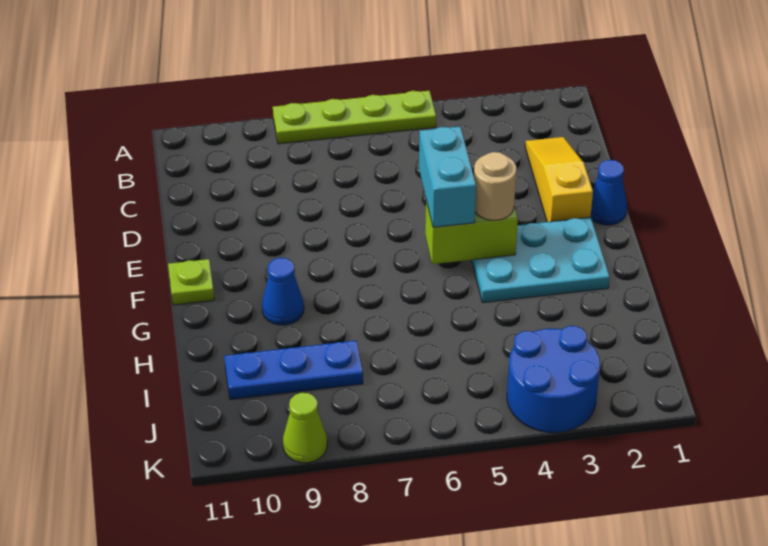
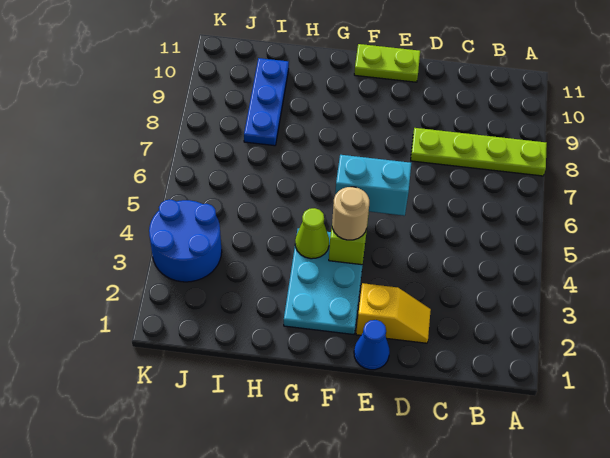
lime plate A5:A8 level 1 -> lime plate A8:D8 level 1
yellow slope C2:E2 level 1 top E -> yellow slope D2:E2 level 1 top E
lime plate F11 level 1 -> lime plate E11:F11 level 1
blue cone G9 level 1 -> none
lime cone K9 level 1 -> lime cone G4 level 2

